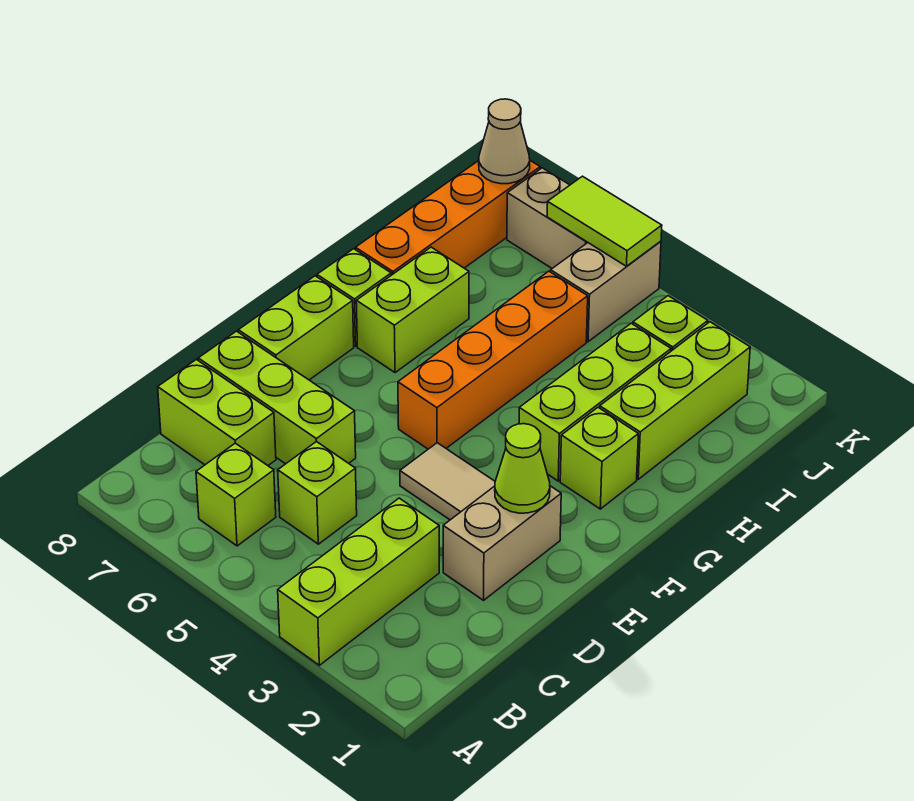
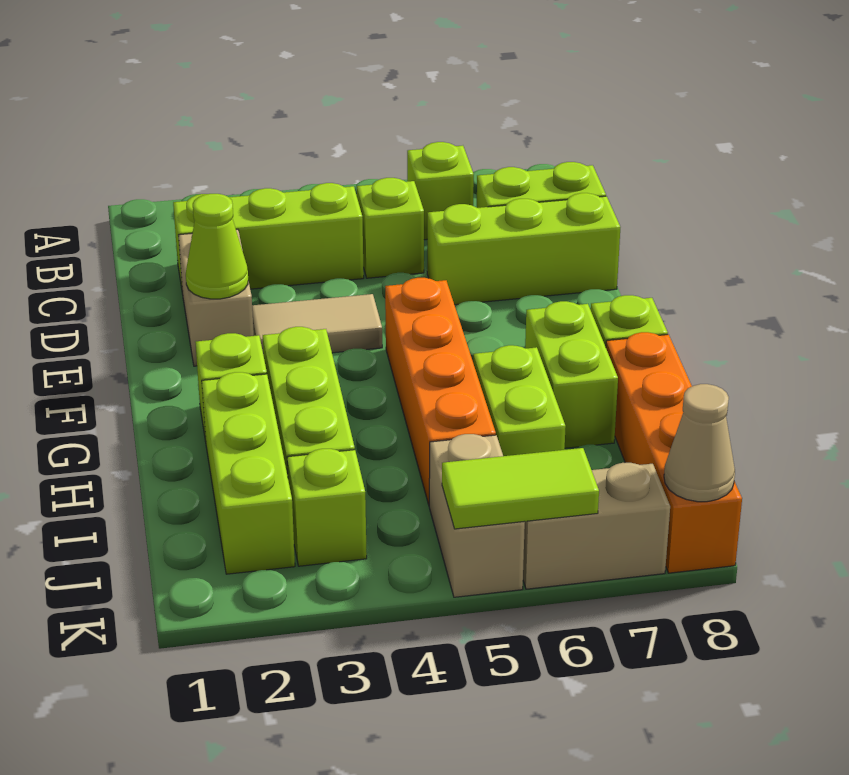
lime brick A3:C3 level 1 -> lime brick C2:C4 level 1
lime brick E8:F8 level 1 -> lime brick H6:I6 level 1

